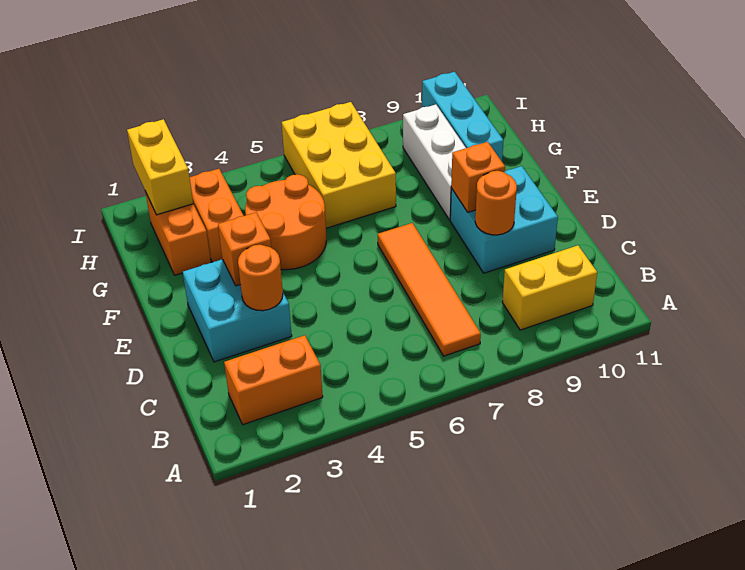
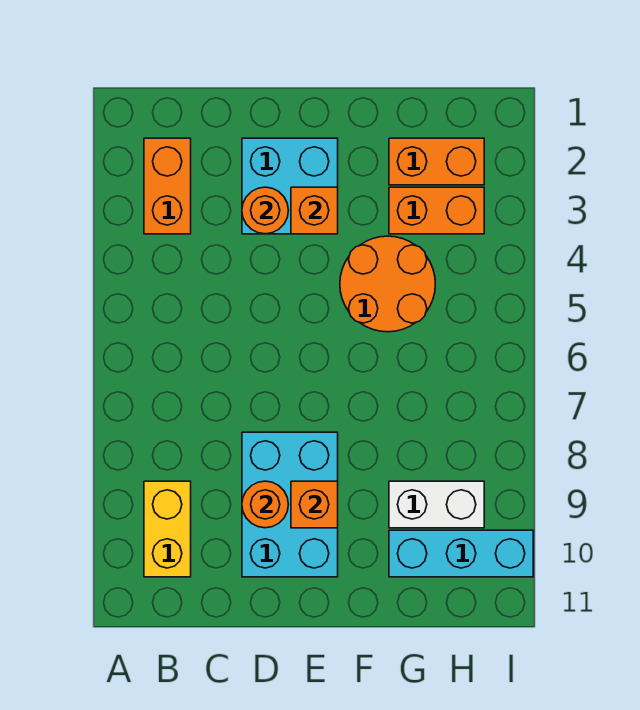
orange tile B7:E7 level 1 -> none
cyan brick D9:E10 level 1 -> cyan brick D8:E10 level 1
white brick F9:H9 level 1 -> white brick G9:H9 level 1
yellow brick G6:I7 level 1 -> none
yellow brick H2:I2 level 2 -> none

